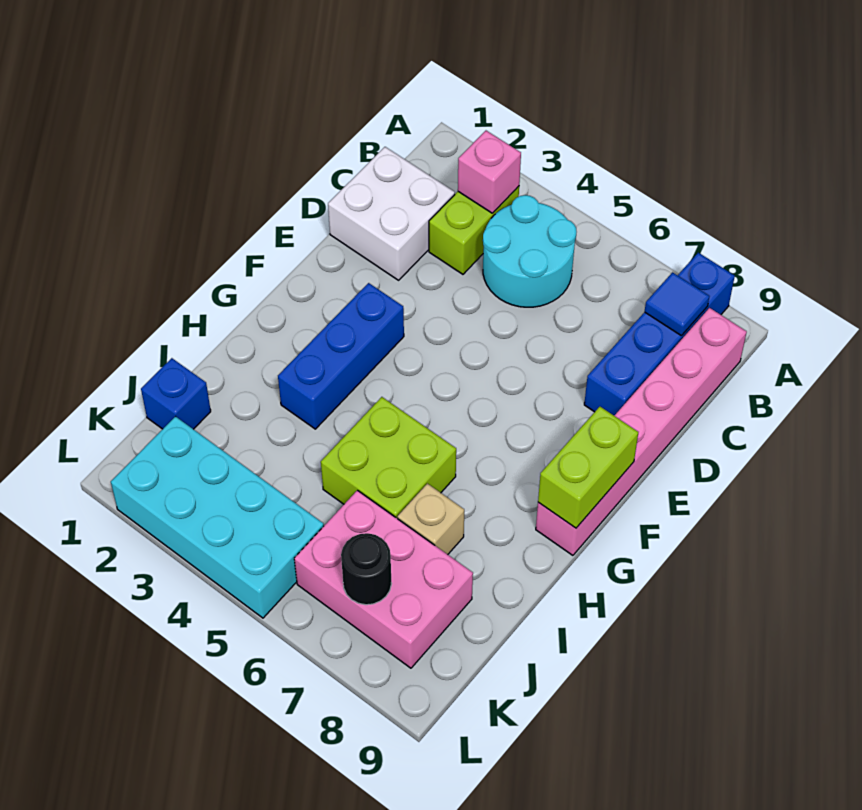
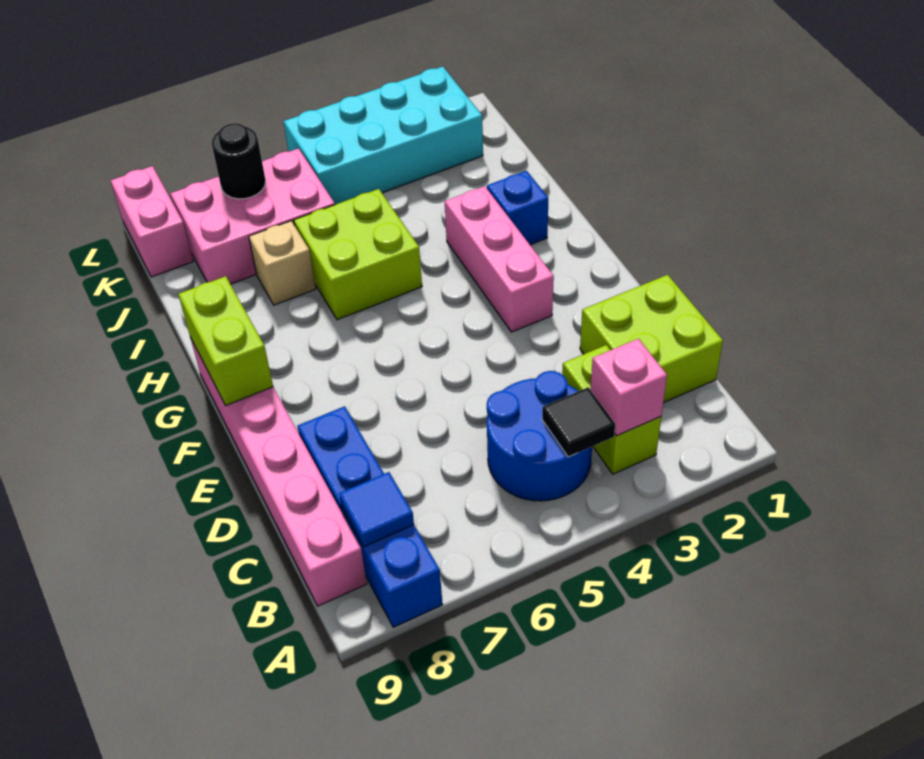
cyan round brick B4:C5 level 1 -> blue round brick B4:C5 level 1
none -> black tile B4 level 2
white brick C1:D2 level 1 -> lime brick C1:D2 level 1
blue brick F3:H3 level 1 -> pink brick F3:H3 level 1
blue brick J1 level 1 -> blue brick H2 level 1
none -> pink brick K9:L9 level 1

